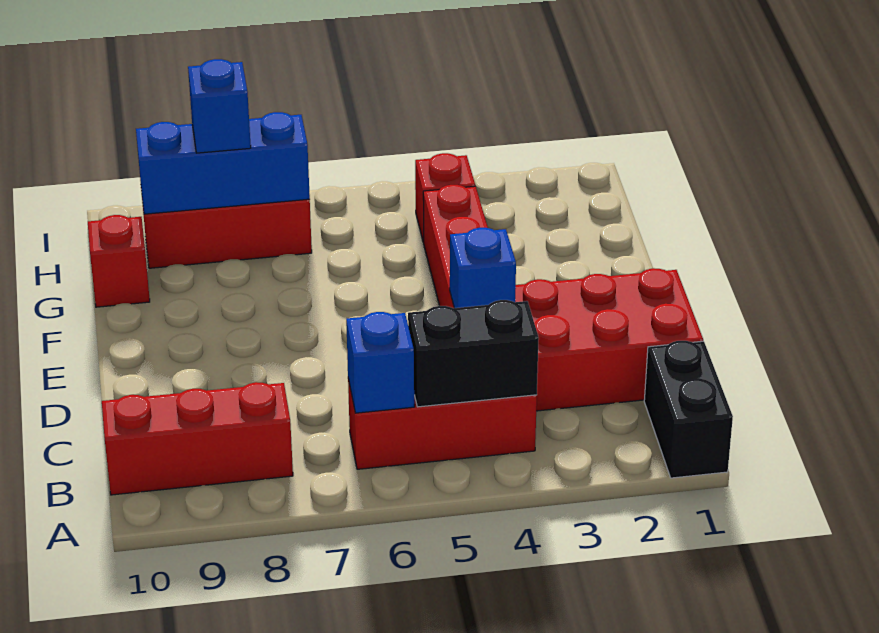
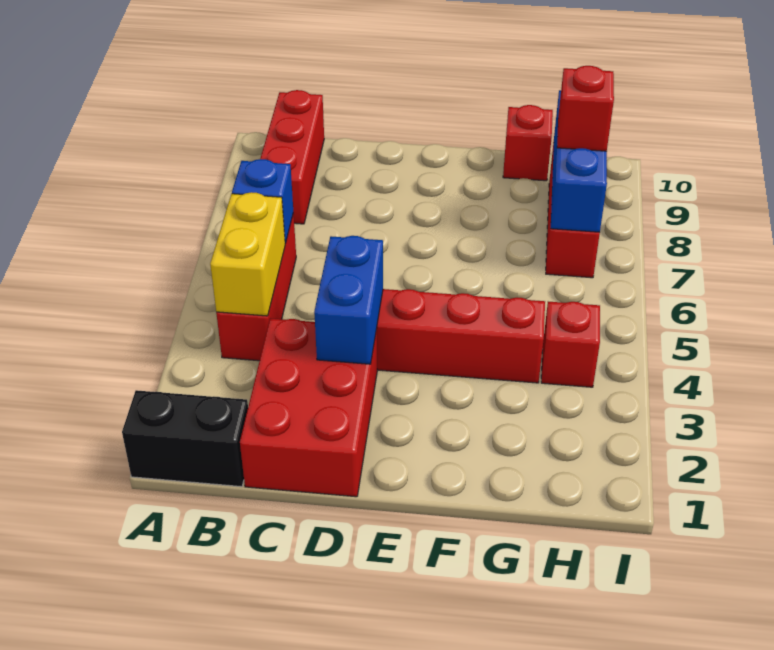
black brick B4:B5 level 2 -> yellow brick B4:B5 level 2
blue brick D4 level 2 -> blue brick D3:D4 level 2
blue brick H8 level 3 -> red brick H8 level 3

